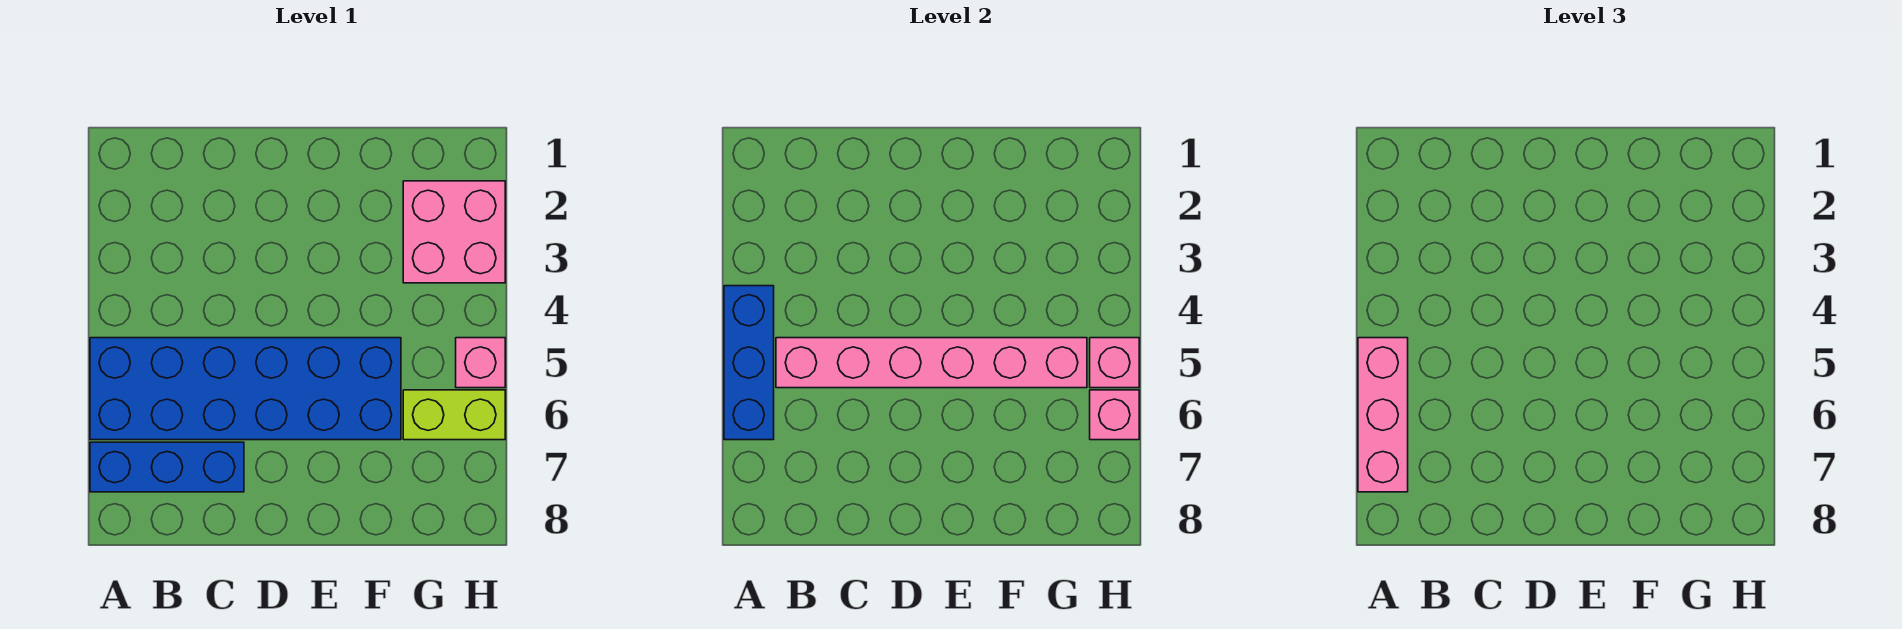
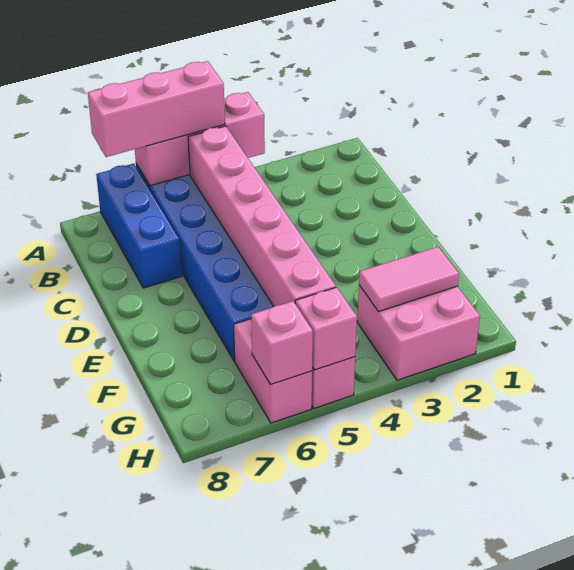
blue brick A4:A6 level 2 -> pink brick A4:A6 level 2
none -> pink tile G2:G3 level 2
lime brick G6:H6 level 1 -> pink brick G6:H6 level 1

